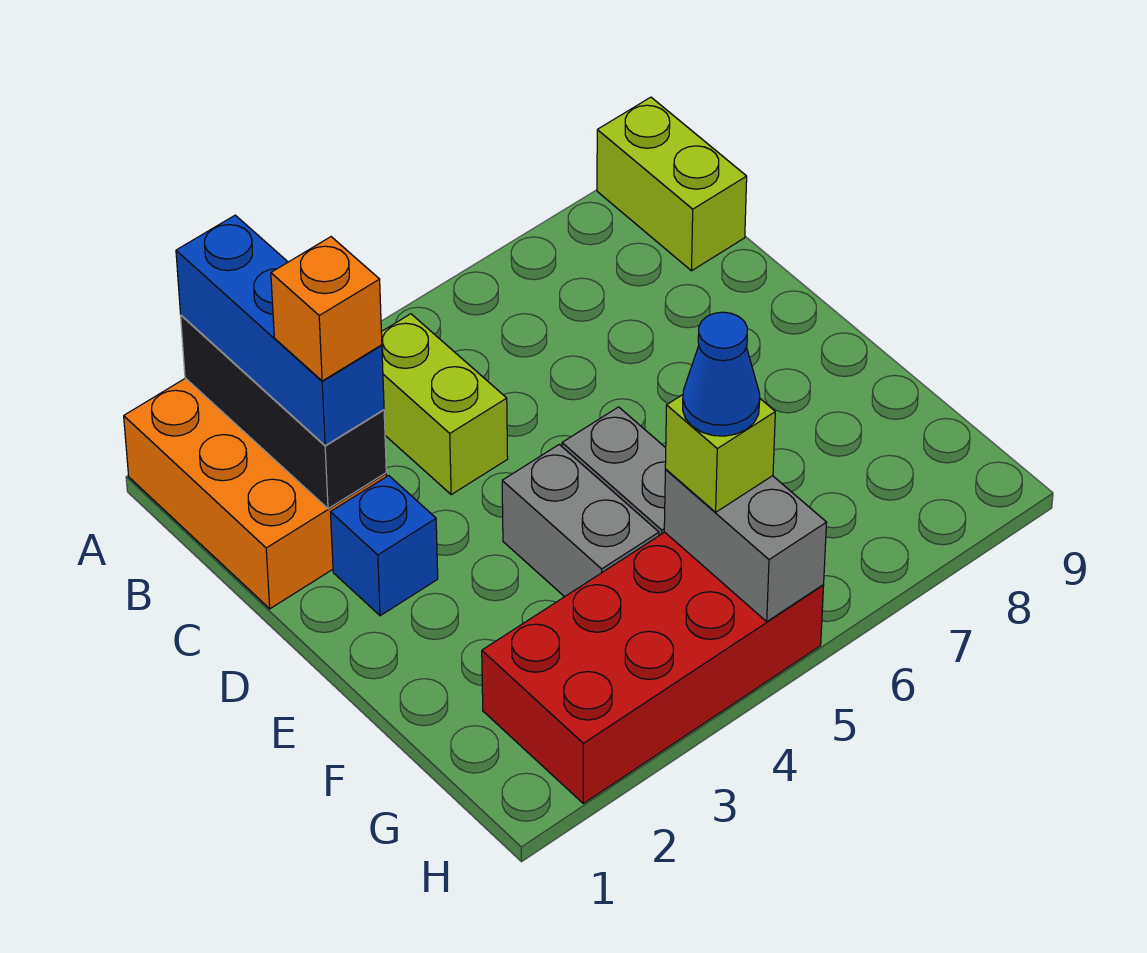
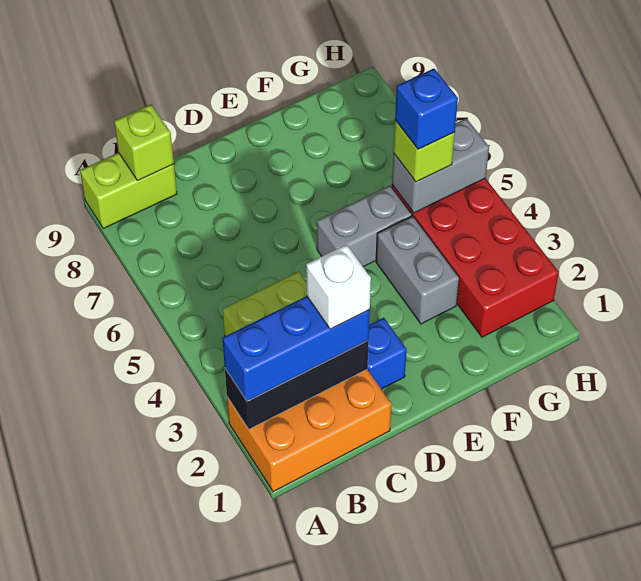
none -> lime brick B9 level 2
orange brick C2 level 4 -> white brick C2 level 4
grey brick E4:F4 level 1 -> grey brick F3:F4 level 1
blue cone G5 level 4 -> blue brick G5 level 4

